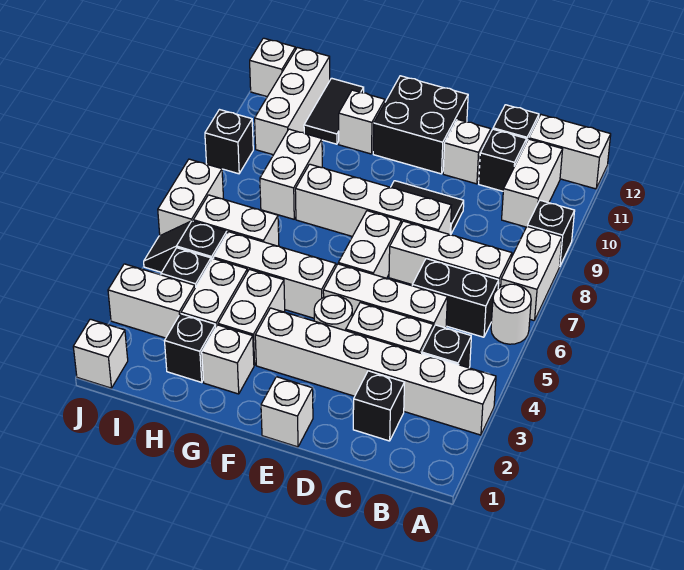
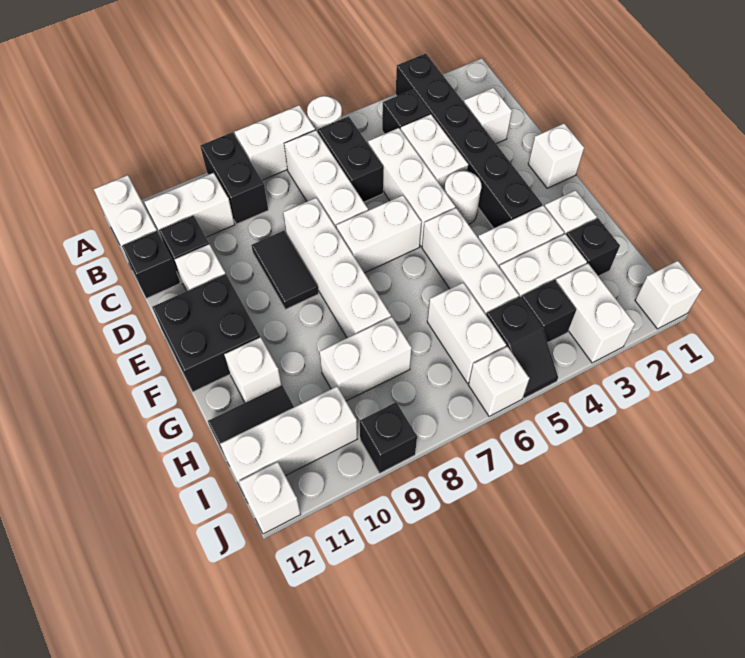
white brick A3:F3 level 1 -> black brick A3:F3 level 1
black brick A9 level 1 -> black brick A9:B9 level 1
black brick C2 level 1 -> white brick C2 level 1
white brick J6:J7 level 1 -> white brick J6 level 1

